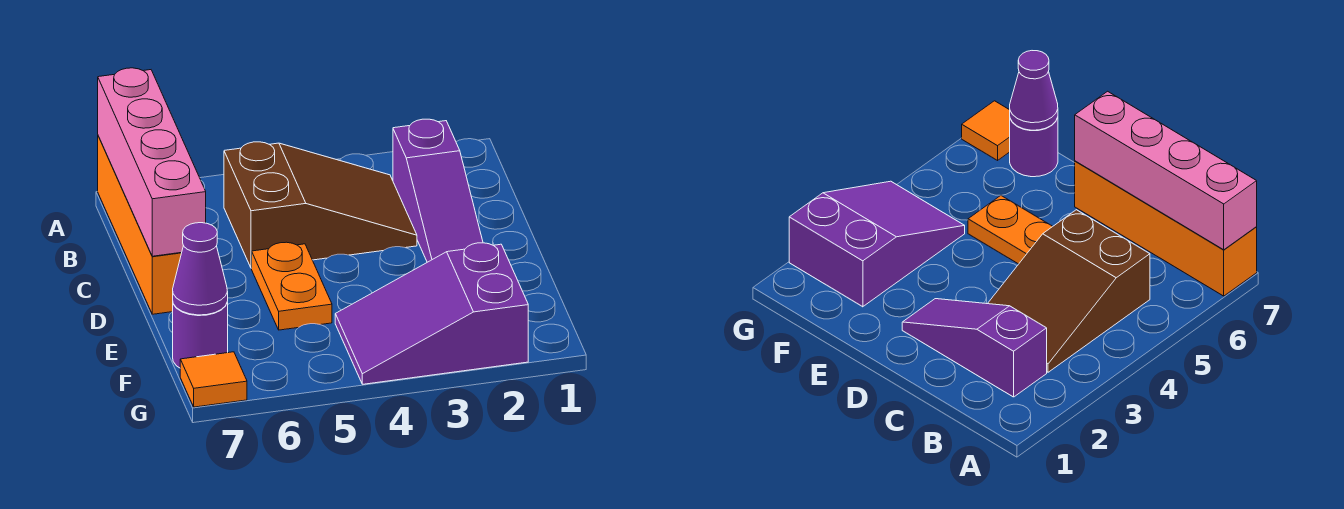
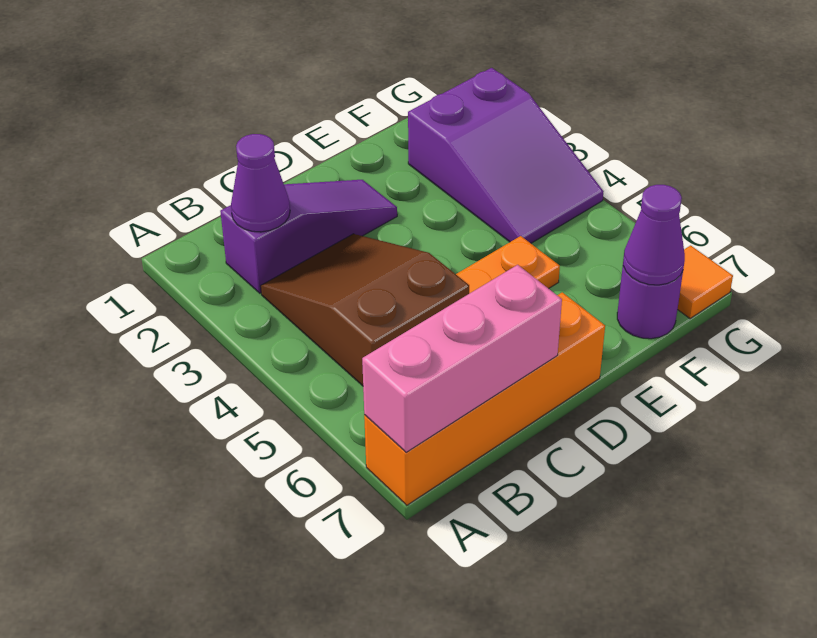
pink brick A7:D7 level 2 -> pink brick A7:C7 level 2
none -> purple cone B2 level 2

